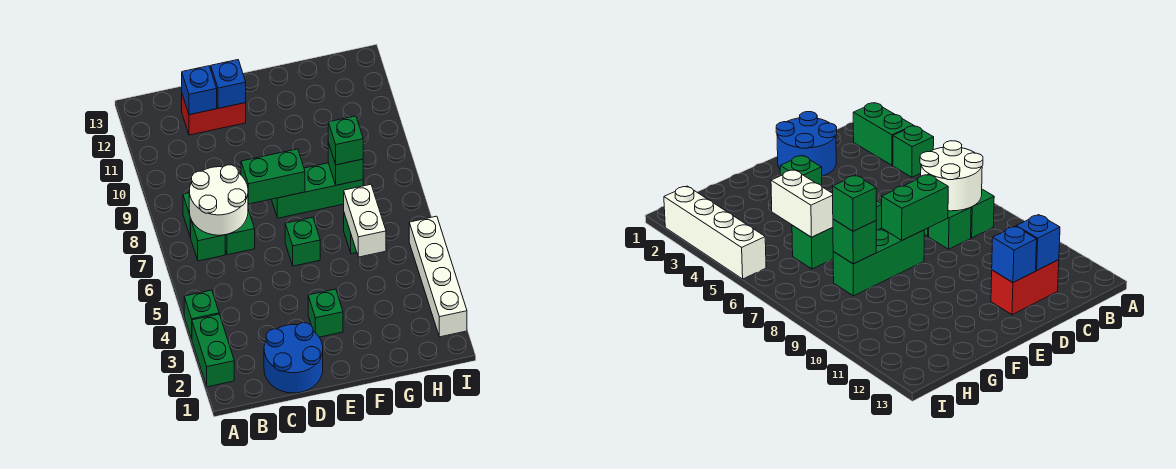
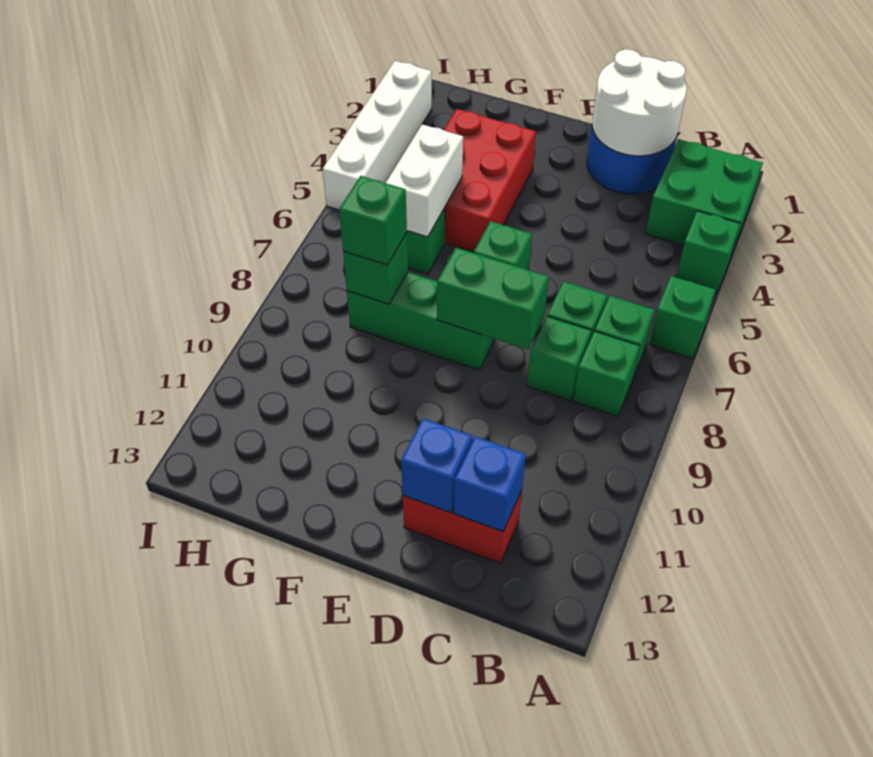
green brick A2:A3 level 1 -> green brick A2:B3 level 1
white round brick B7:C8 level 2 -> white round brick C1:D2 level 2
green brick E3 level 1 -> green brick A6 level 1
none -> red brick F3:G5 level 1

